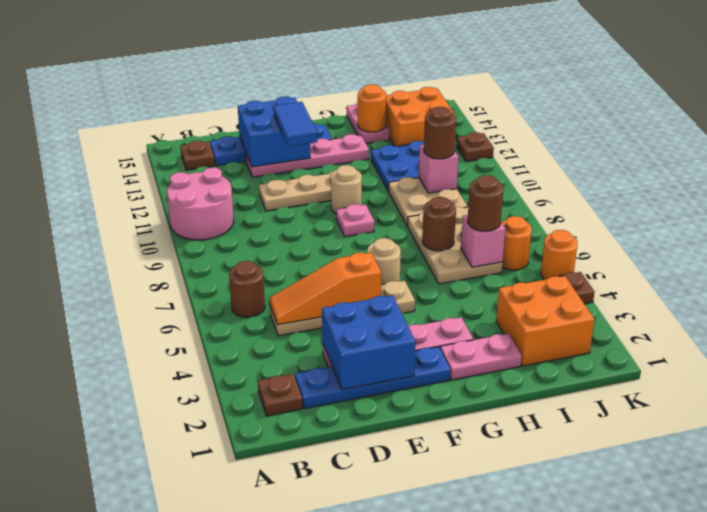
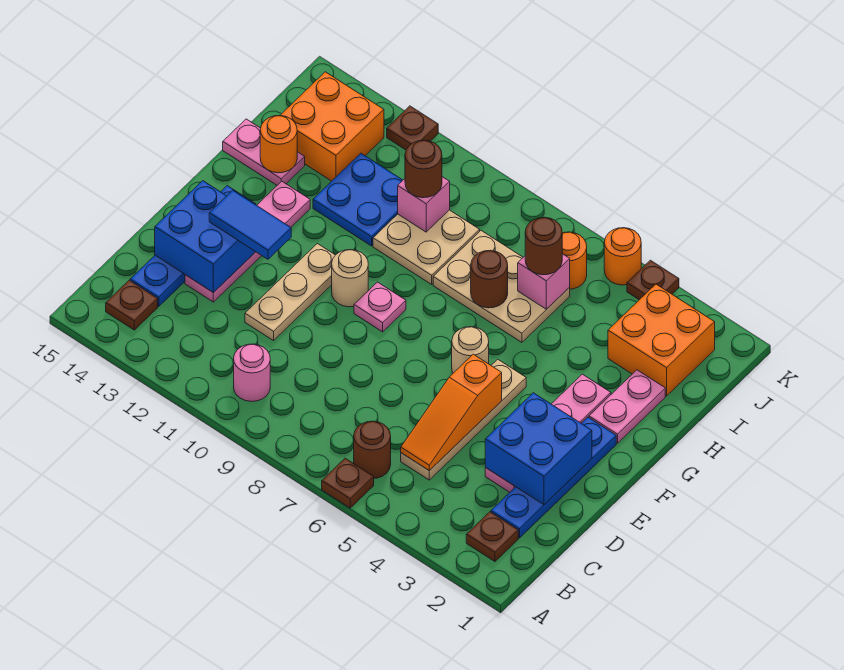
none -> brown plate A6 level 1
pink round brick A10:B11 level 1 -> pink round brick B10 level 1

